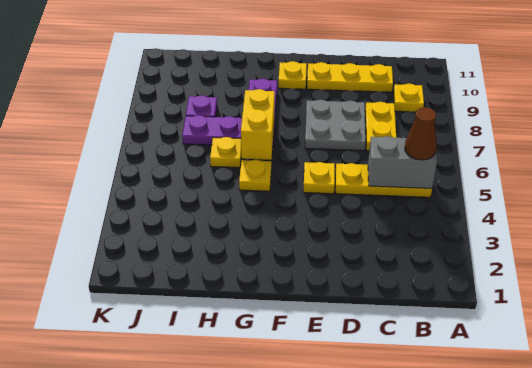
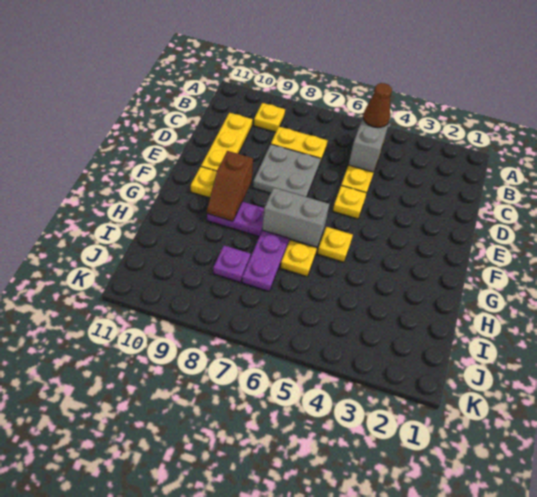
none -> brown slope F9:G9 level 2 top F
yellow brick G6:G7 level 2 -> grey brick G6:G7 level 2

